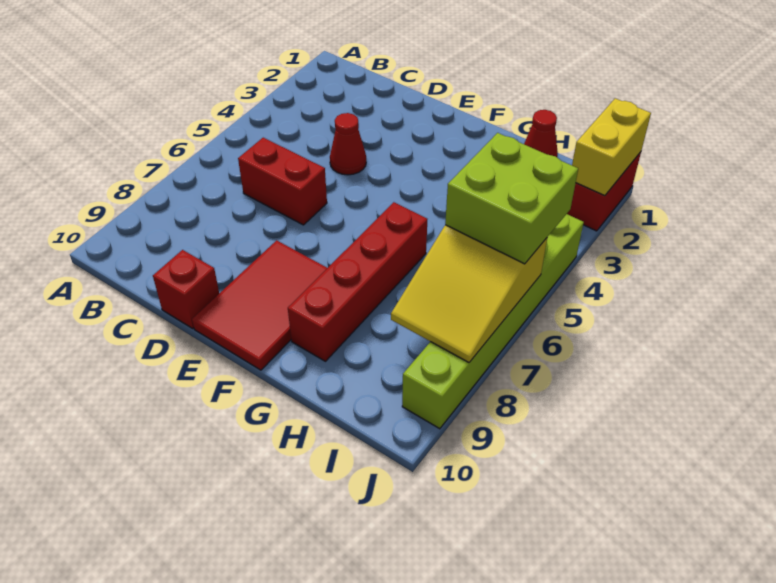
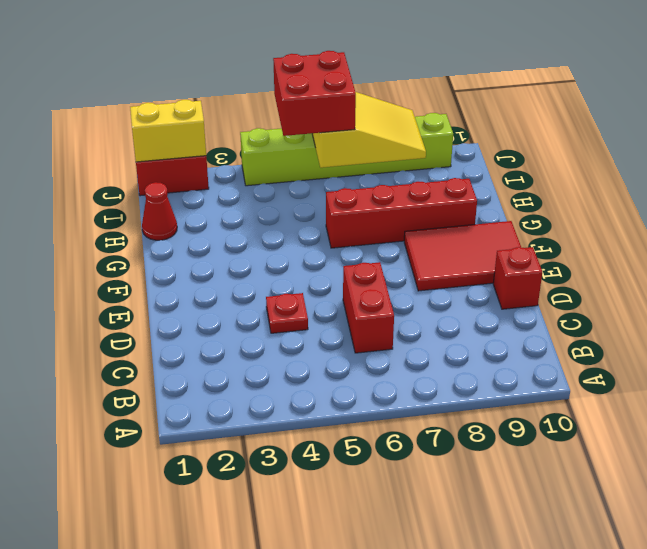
red cone D4 level 1 -> red plate D4 level 1
lime brick I5:J6 level 3 -> red brick I5:J6 level 3

